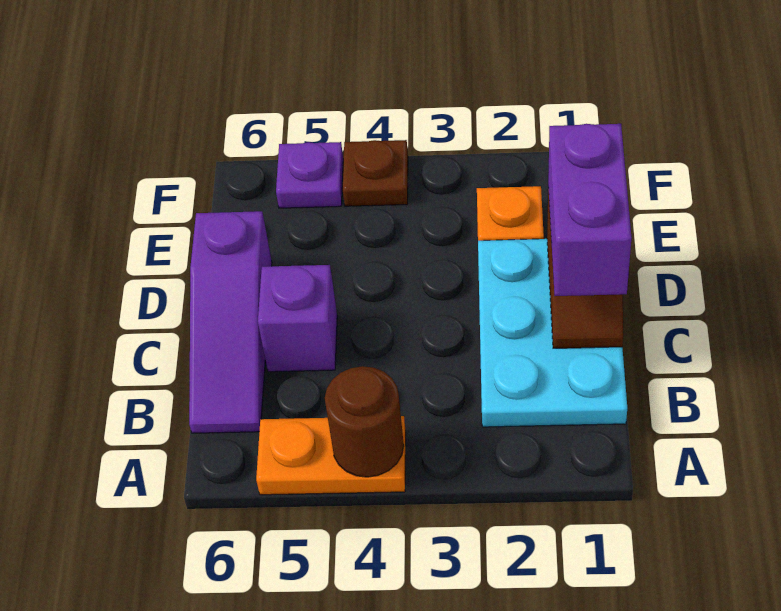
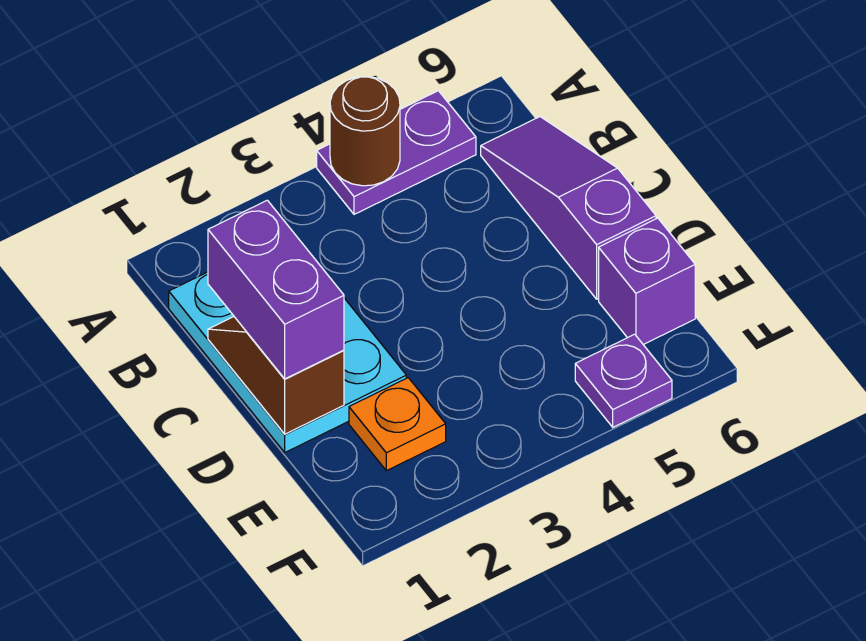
orange plate A4:A5 level 1 -> purple plate A4:A5 level 1
purple brick C5 level 1 -> purple brick E6 level 1
brown plate F4 level 1 -> none

